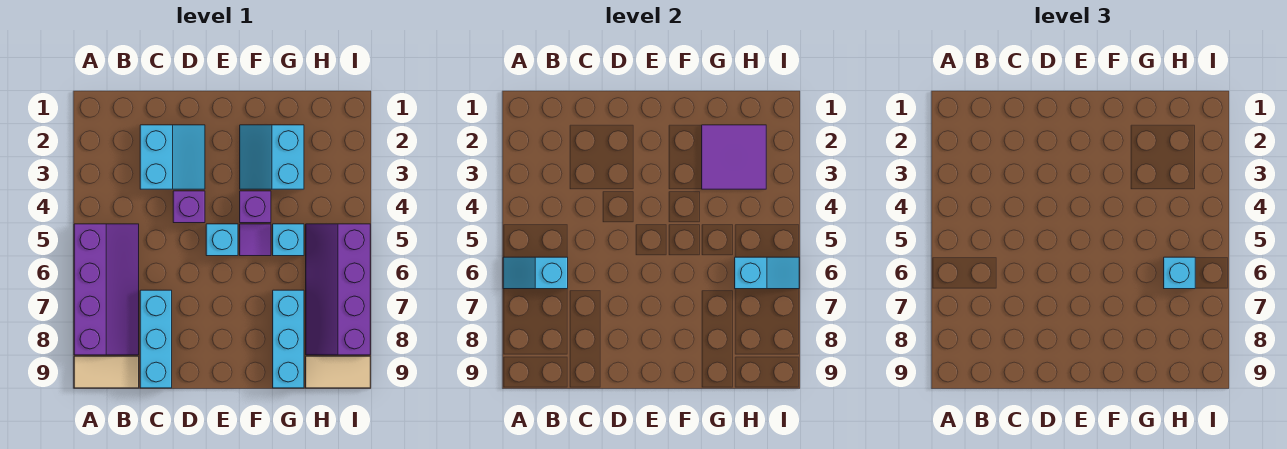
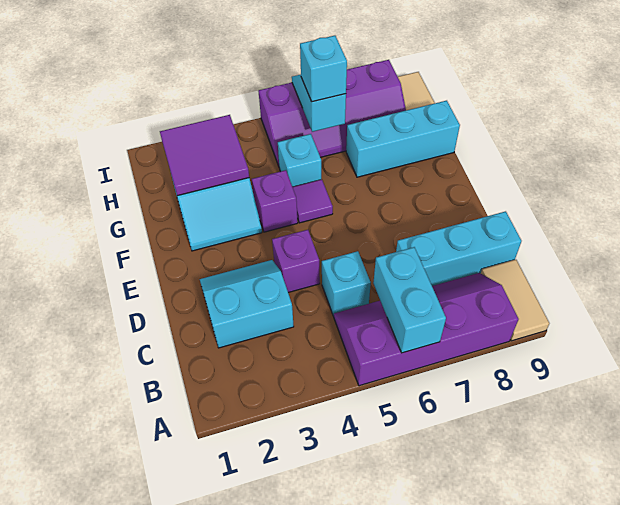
cyan slope A6:B6 level 2 top B -> cyan brick A6:B6 level 2
cyan brick E5 level 1 -> cyan brick C5 level 1

